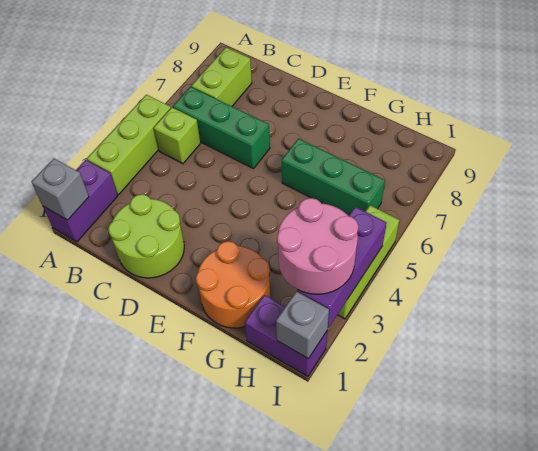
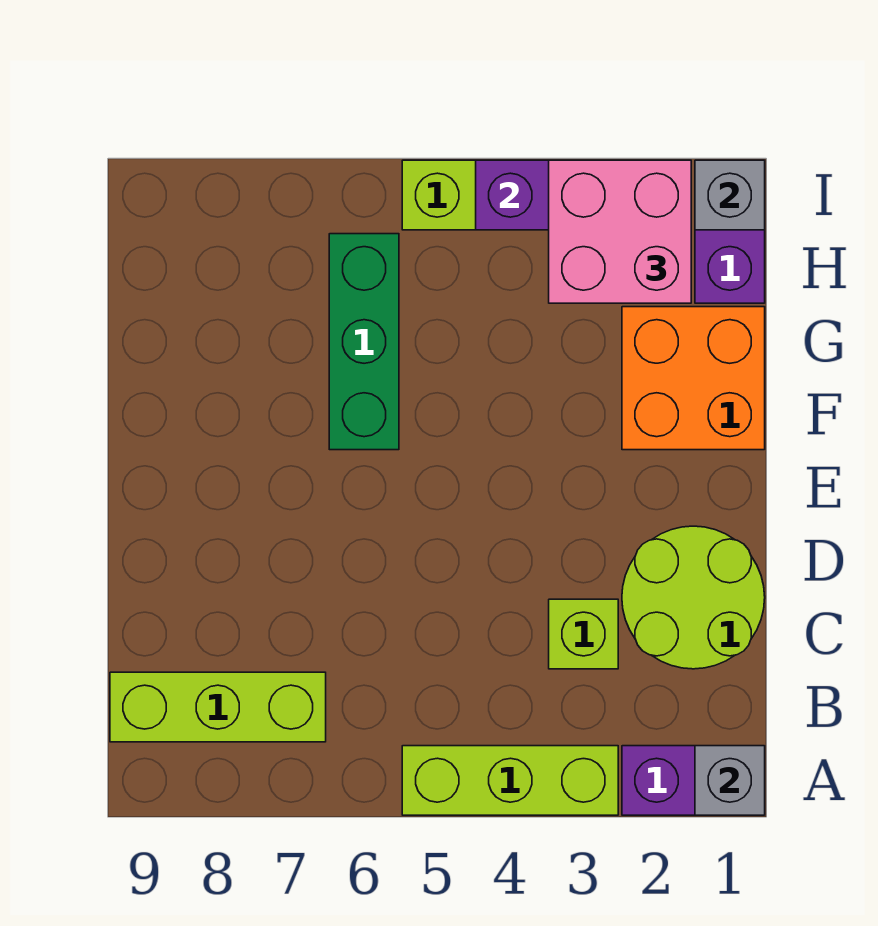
lime brick B5 level 1 -> lime brick C3 level 1
green brick B6:D6 level 1 -> none
lime brick B7:B8 level 1 -> lime brick B7:B9 level 1
orange round brick F1:G2 level 1 -> orange brick F1:G2 level 1
pink round brick H2:I3 level 3 -> pink brick H2:I3 level 3

